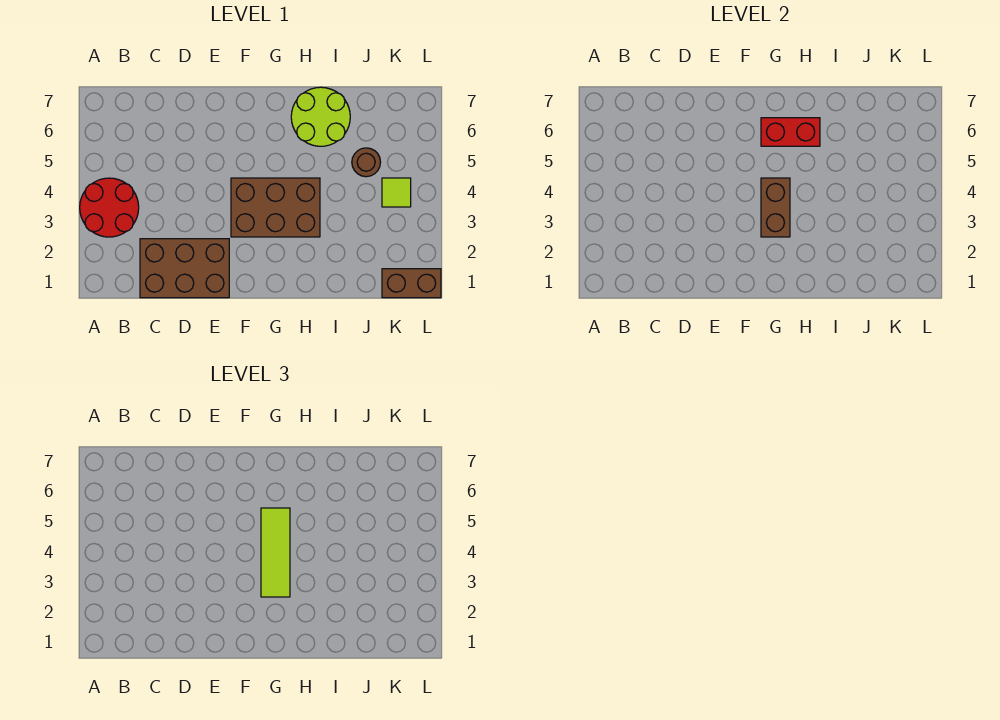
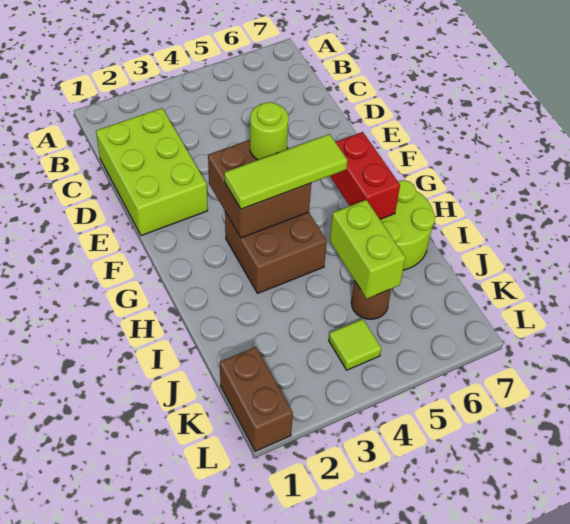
red round brick A3:B4 level 1 -> none
brown brick C1:E2 level 1 -> lime brick C1:E2 level 1
brown brick F3:H4 level 1 -> brown brick G3:H4 level 1
none -> lime round brick F4 level 3
brown brick G3:G4 level 2 -> brown brick F3:G4 level 2
none -> lime brick I5:J5 level 2

